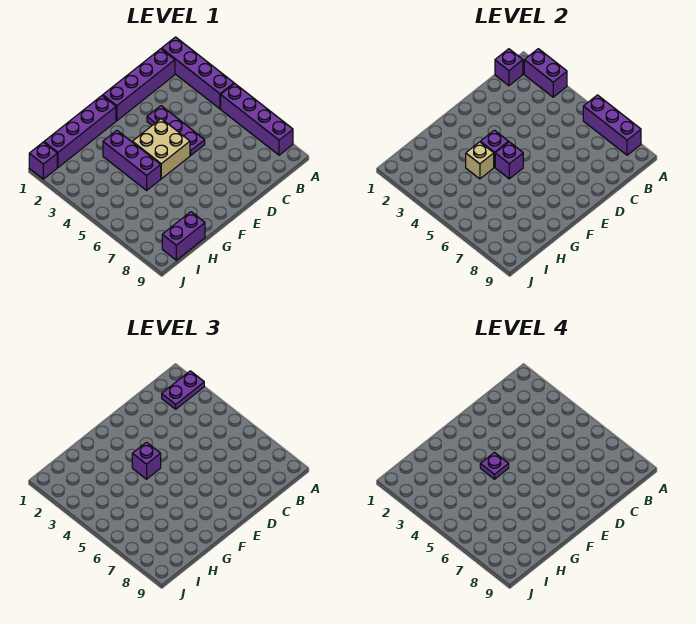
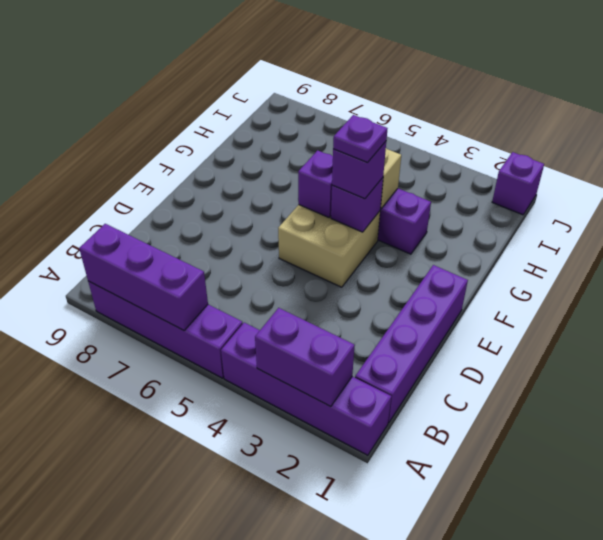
purple plate A2:B2 level 3 -> none
purple brick B1 level 2 -> none
purple plate D3:D5 level 1 -> none
purple brick F1:I1 level 1 -> none
purple brick H9:I9 level 1 -> none

